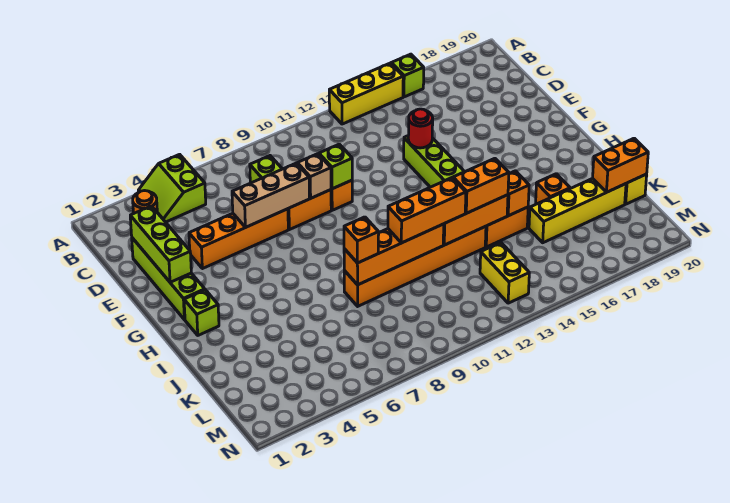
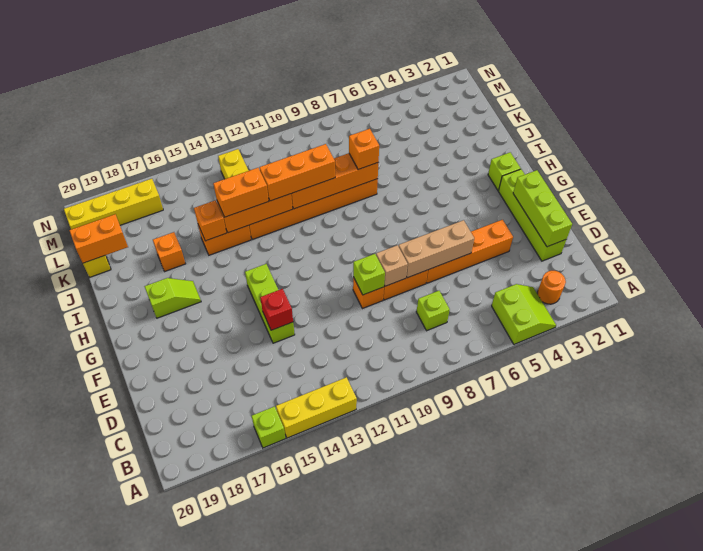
red round brick E14 level 2 -> red brick E14 level 2
none -> lime slope H17:H18 level 1 top 18
yellow brick K16:K19 level 1 -> yellow brick M17:M20 level 1

